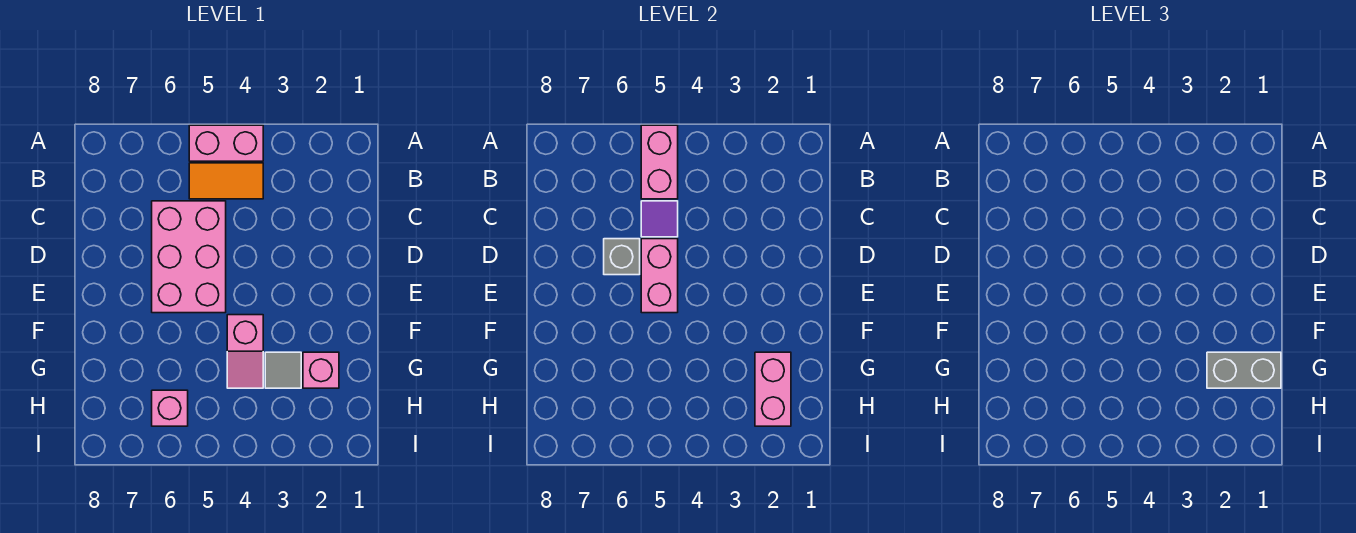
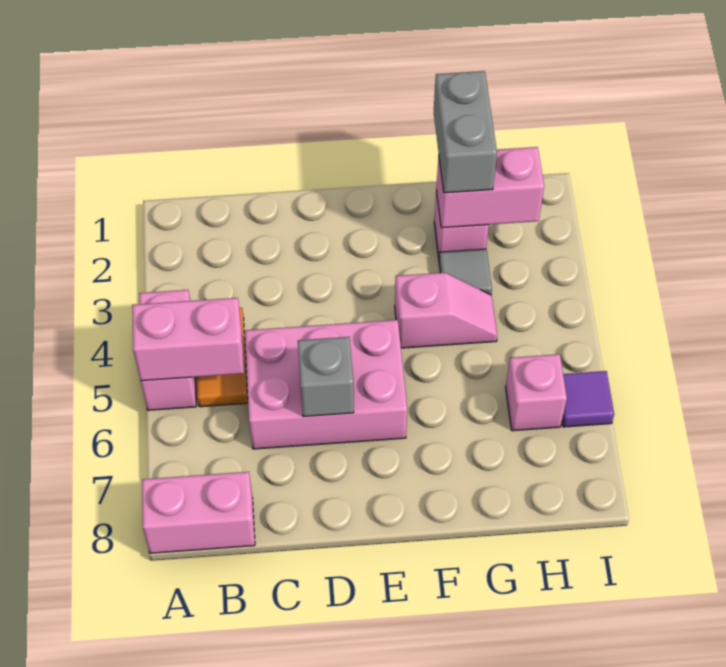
purple tile C5 level 2 -> purple tile I6 level 1
pink brick D5:E5 level 2 -> pink brick A8:B8 level 1

